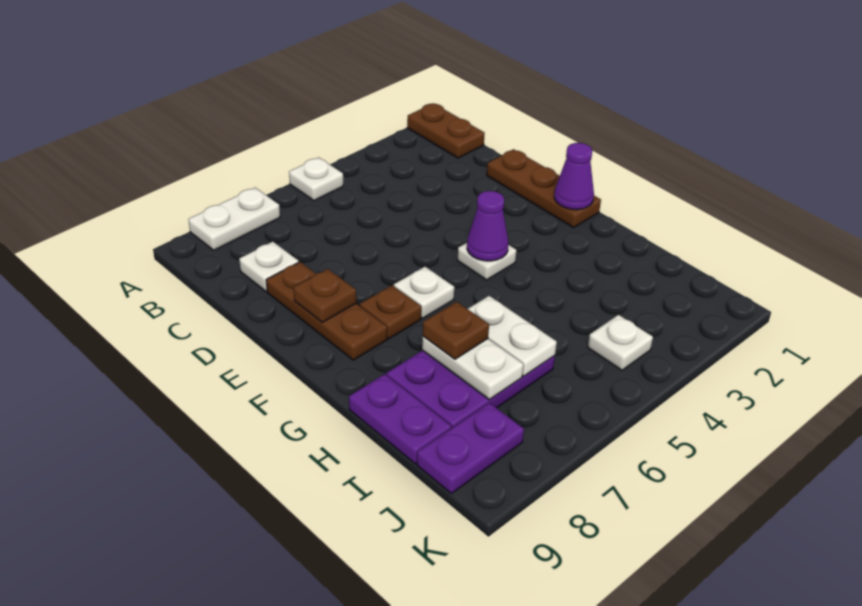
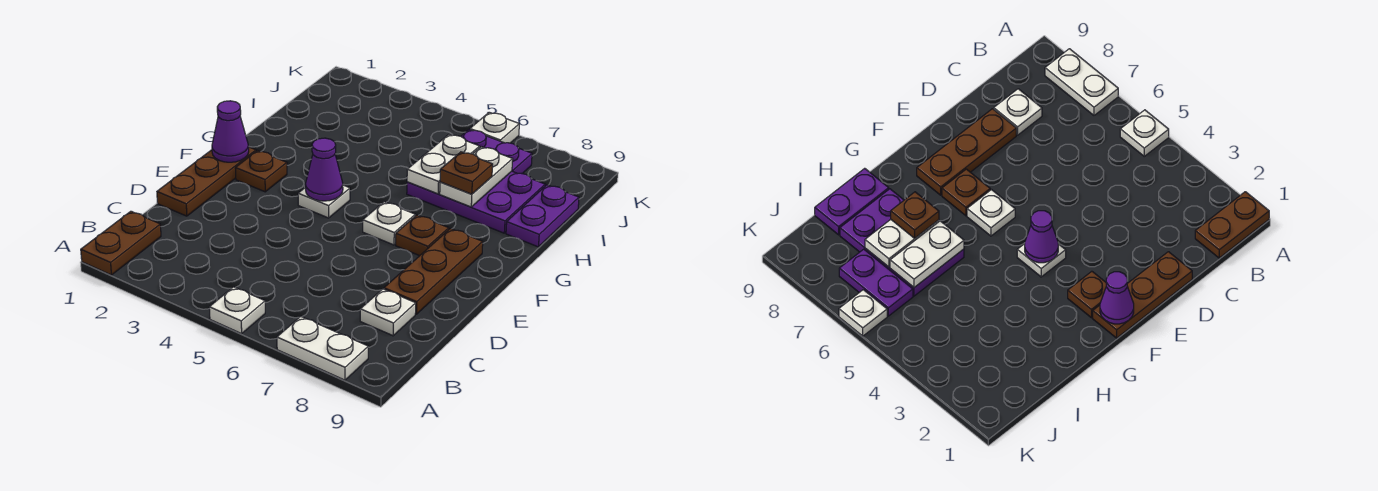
brown plate E8 level 2 -> brown plate F2 level 1
white plate J4 level 1 -> white plate K6 level 1
purple plate J8:J9 level 1 -> purple plate J6:J7 level 1

